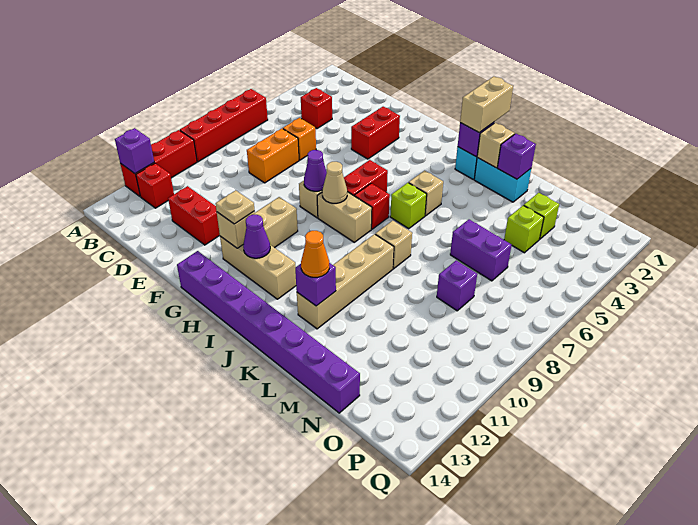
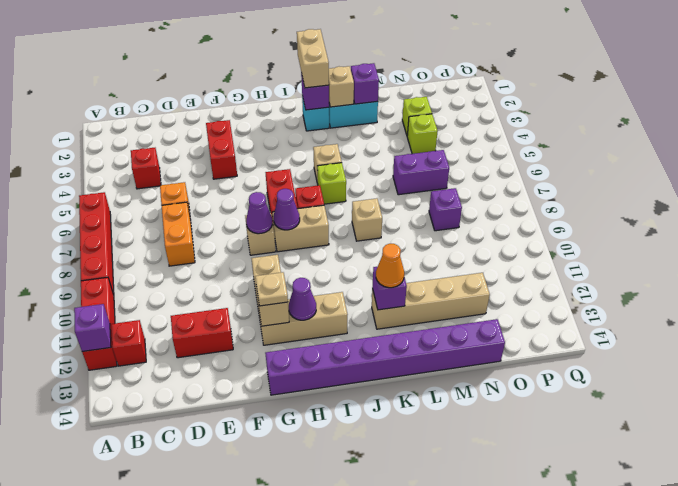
tan cone H8 level 2 -> purple cone H8 level 2
tan brick K9:K12 level 1 -> tan brick K12:N12 level 1

